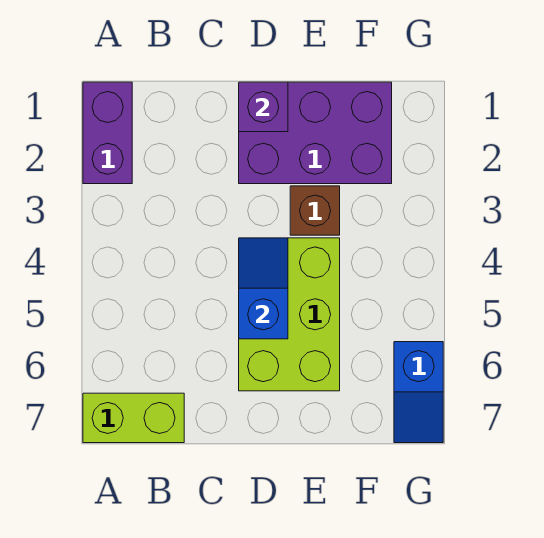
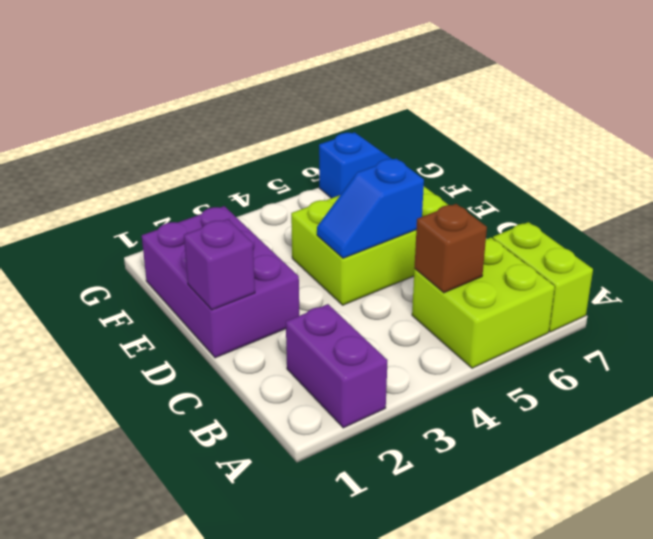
purple brick A1:A2 level 1 -> purple brick A2:B2 level 1
none -> lime brick A5:B6 level 1
brown brick E3 level 1 -> brown brick B5 level 2

